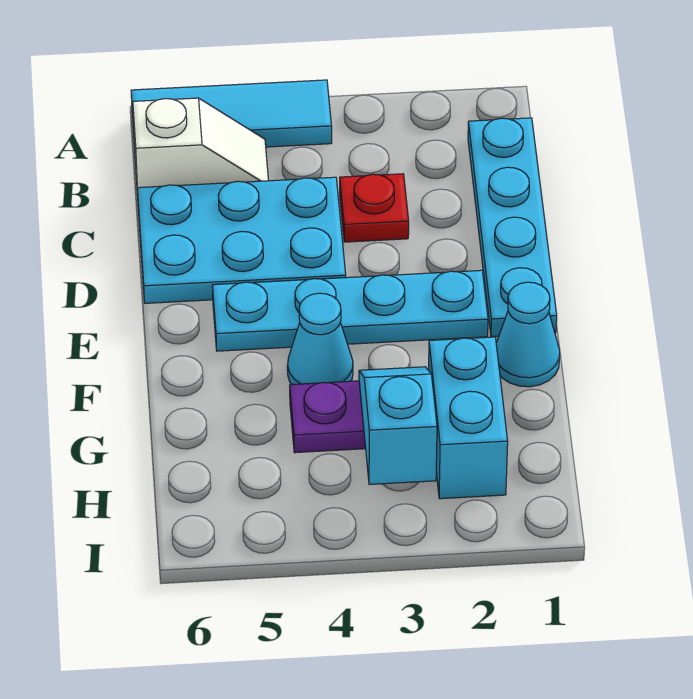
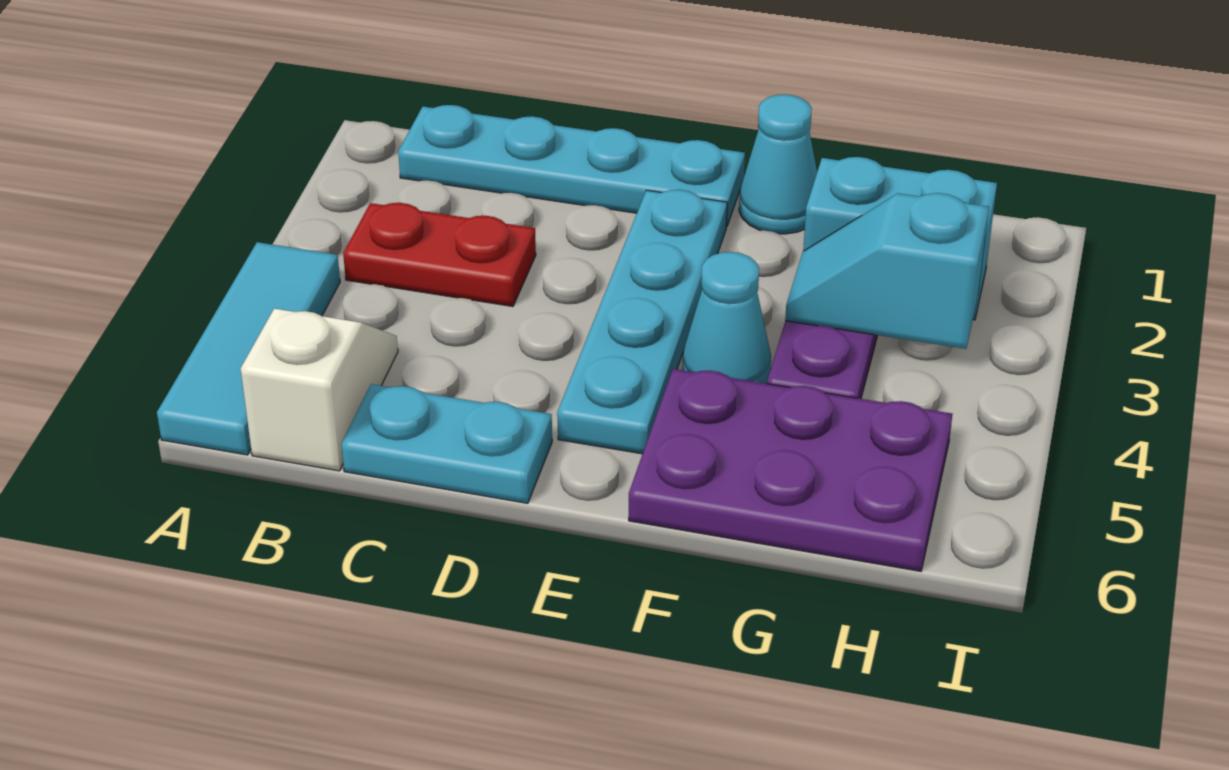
red plate C3 level 1 -> red plate B3:C3 level 1
cyan plate C4:D6 level 1 -> cyan plate C6:D6 level 1
none -> purple plate F5:H6 level 1

